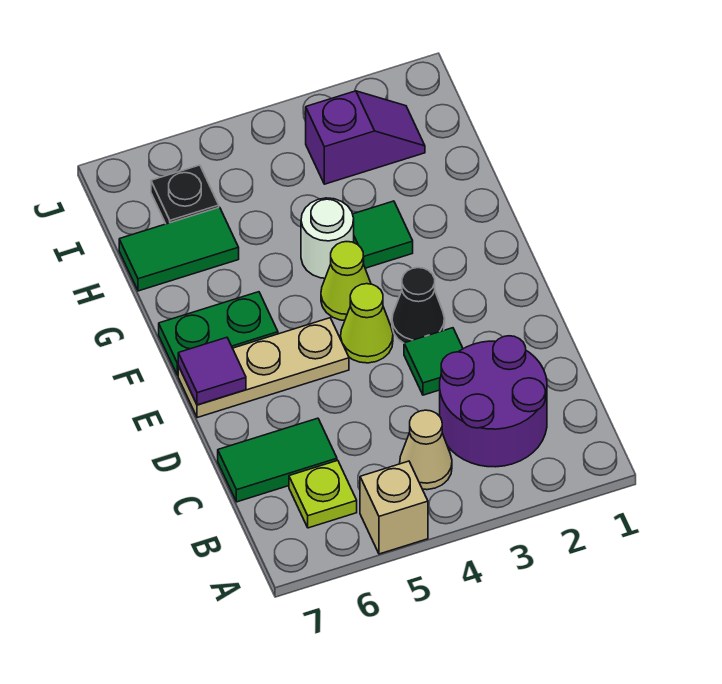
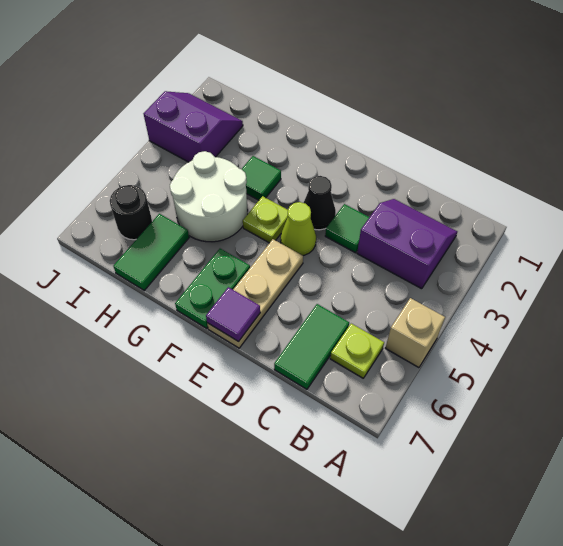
purple round brick B2:C3 level 1 -> purple slope B2:C3 level 1 top 3
tan cone B4 level 1 -> none
lime cone F4 level 1 -> lime plate F4 level 1
white round brick G4 level 1 -> white round brick G4:H5 level 1
purple slope I2:I3 level 1 top 3 -> purple slope I2:J3 level 1 top 3
black plate I6 level 1 -> black round brick I6 level 1

